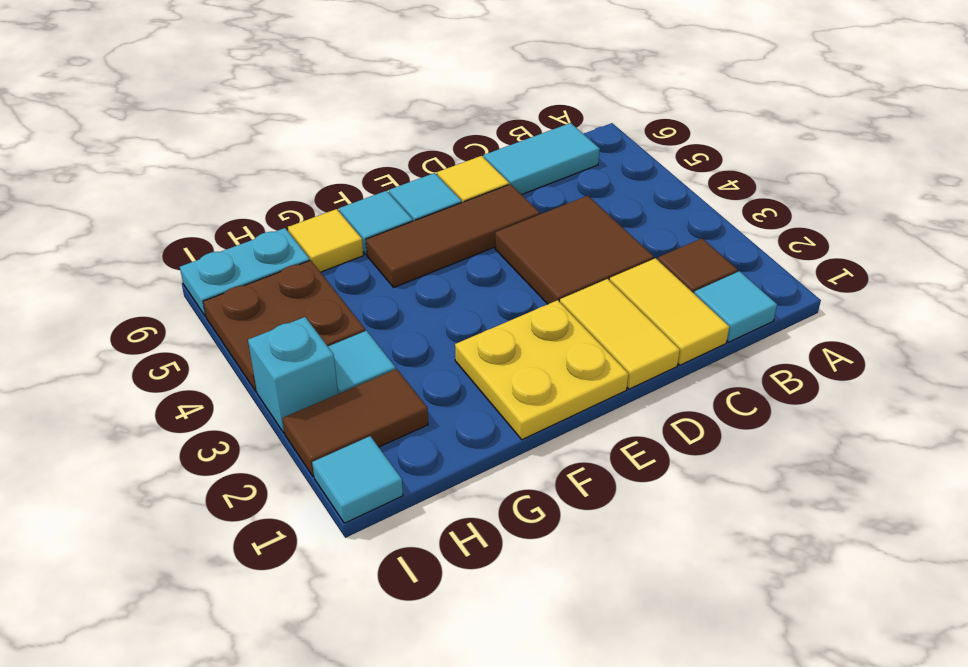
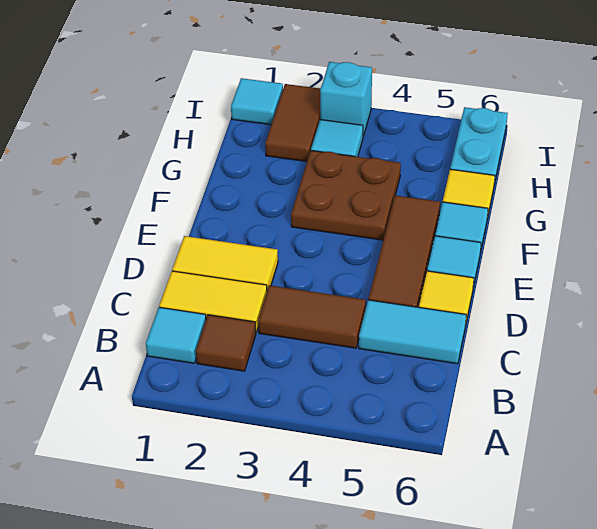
cyan tile B6:C6 level 1 -> cyan tile C5:C6 level 1
brown tile C3:D4 level 1 -> brown tile C3:C4 level 1
yellow plate E1:F2 level 1 -> none
brown plate H4:I5 level 1 -> brown plate F3:G4 level 1

